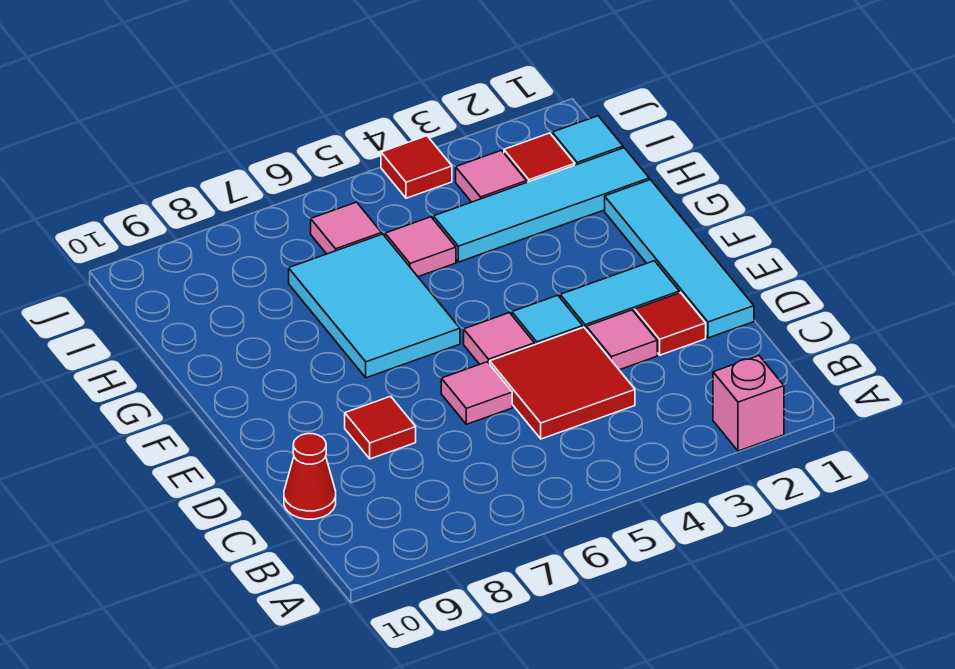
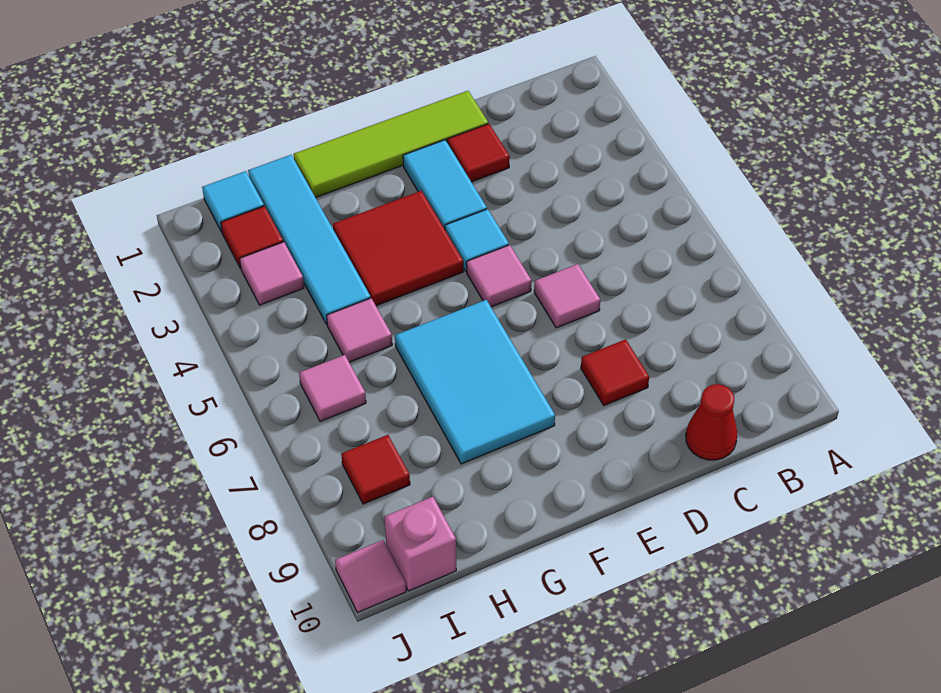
pink brick A2 level 1 -> pink brick I10 level 1
red tile C4:D5 level 1 -> red tile F3:G4 level 1
cyan tile D1:G1 level 1 -> lime tile D1:G1 level 1
pink tile D3 level 1 -> pink tile J10 level 1
cyan tile F6:H7 level 1 -> cyan tile F6:G8 level 1
red tile J4 level 1 -> red tile I8 level 1

